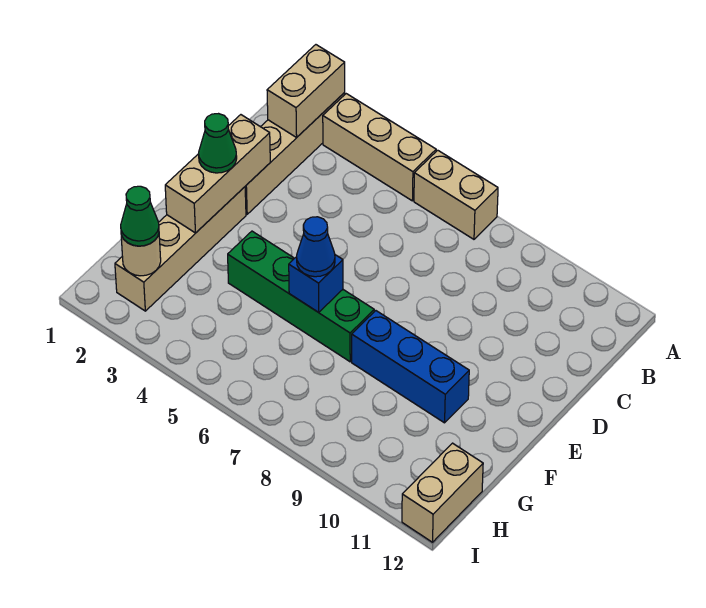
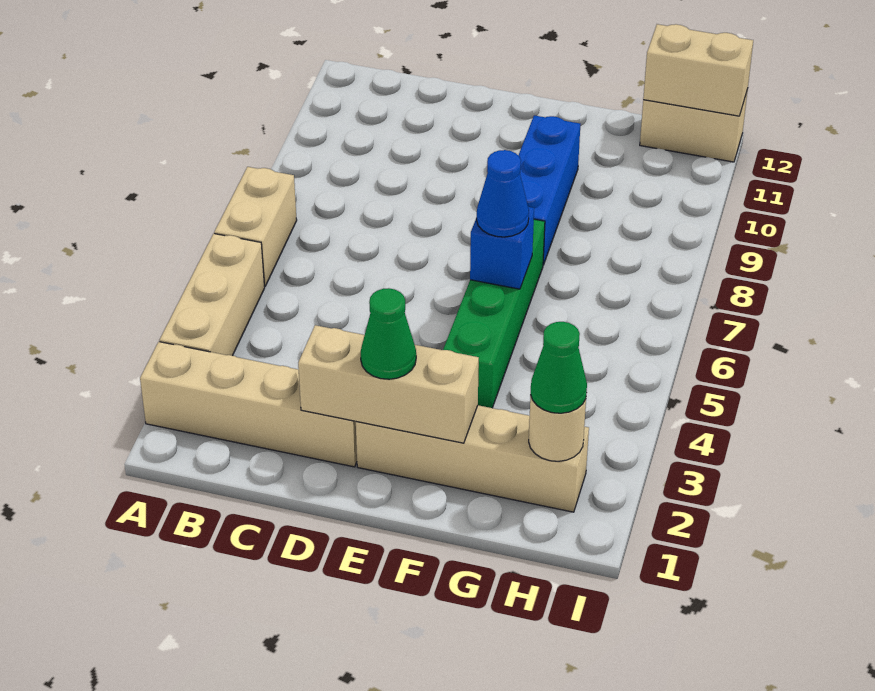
tan brick A2:B2 level 2 -> tan brick H12:I12 level 2

